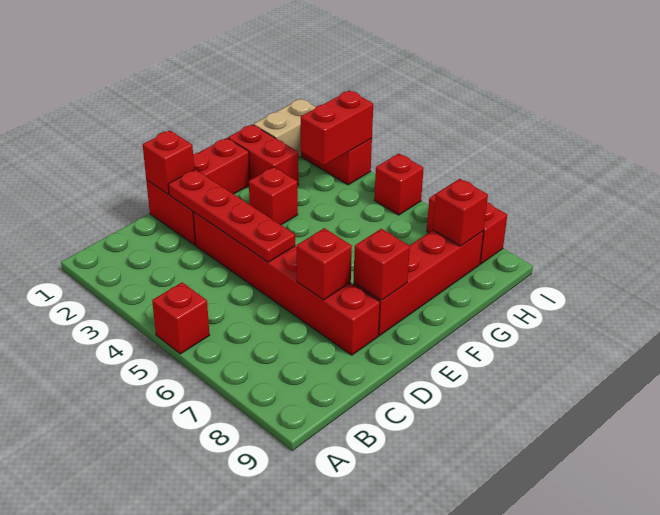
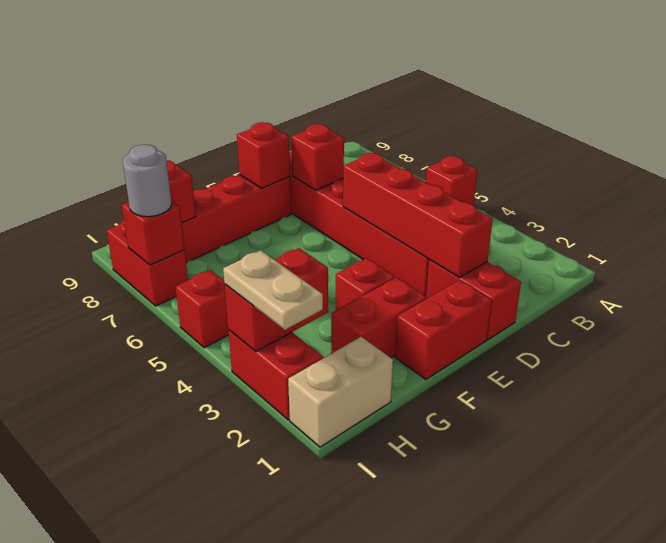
red brick D1 level 2 -> red brick I7 level 2
red plate D2:D5 level 2 -> red brick D2:D5 level 2
red brick G1:G2 level 1 -> red brick F2:G2 level 1
none -> tan plate I2:I3 level 3
none -> grey round brick I7 level 3

